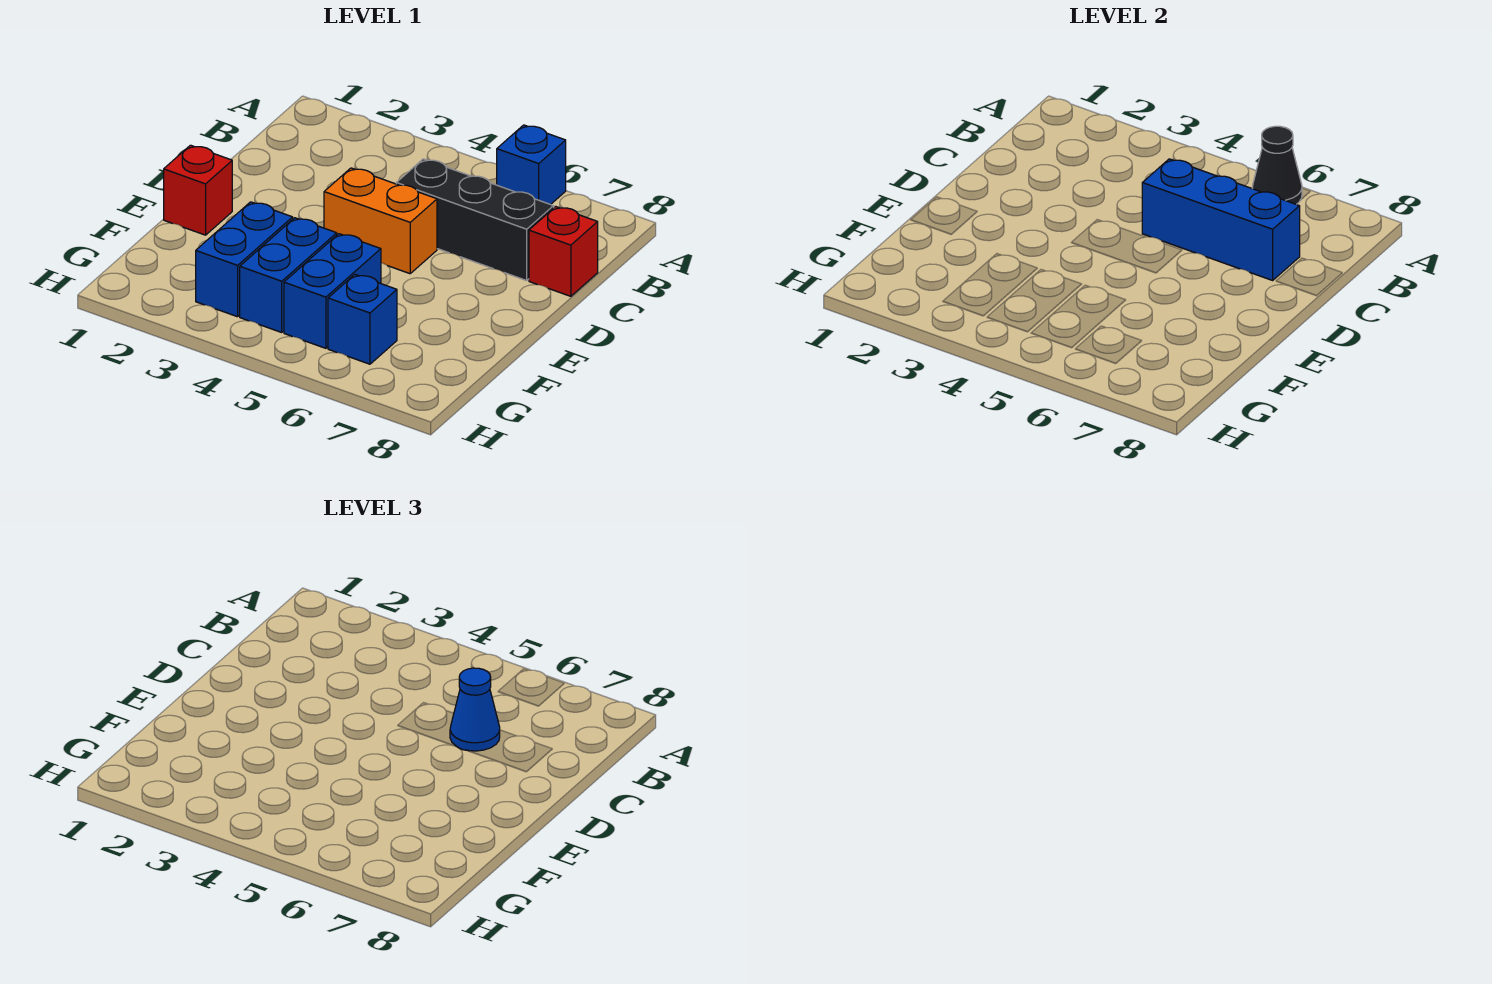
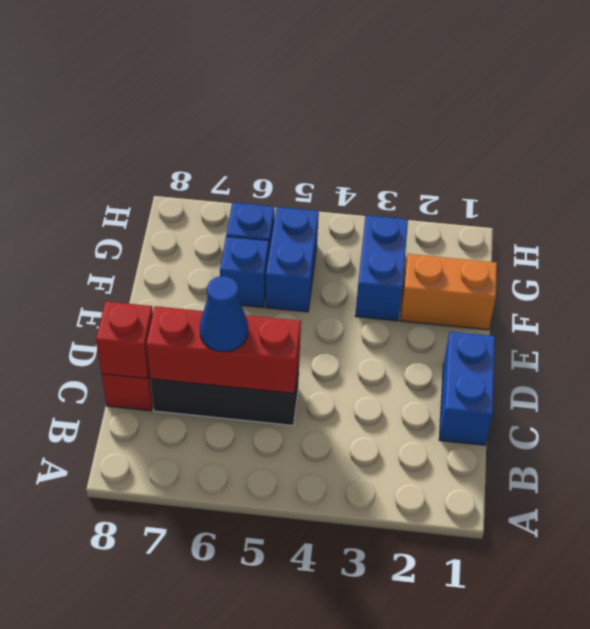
blue brick A6 level 1 -> blue brick F6 level 1
black cone A6 level 2 -> none
blue brick C5:C7 level 2 -> red brick C5:C7 level 2
orange brick D4:D5 level 1 -> orange brick F1:F2 level 1
red brick E1 level 1 -> red brick C8 level 2
blue brick F4:G4 level 1 -> blue brick C1:D1 level 1

